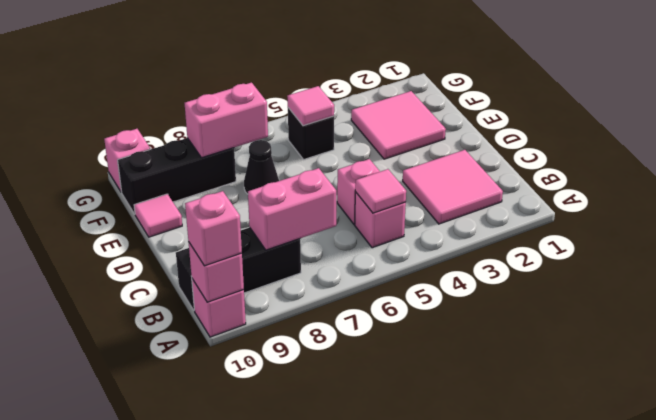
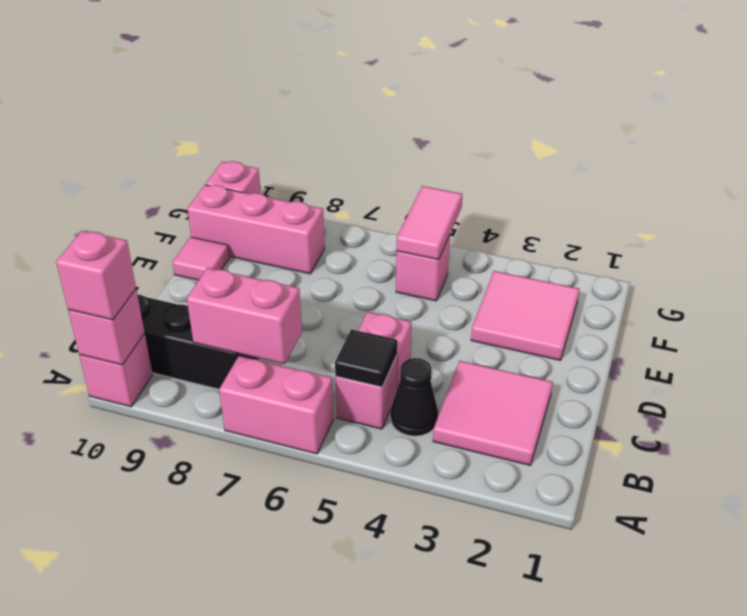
pink tile B5 level 2 -> black tile B5 level 2
black cone E7 level 1 -> black cone B4 level 1
black brick F5 level 1 -> pink brick F5 level 1
pink tile F5 level 2 -> pink tile F5:G5 level 2
pink brick F7:F8 level 2 -> pink brick A6:A7 level 1
black brick F8:F10 level 1 -> pink brick F8:F10 level 1

